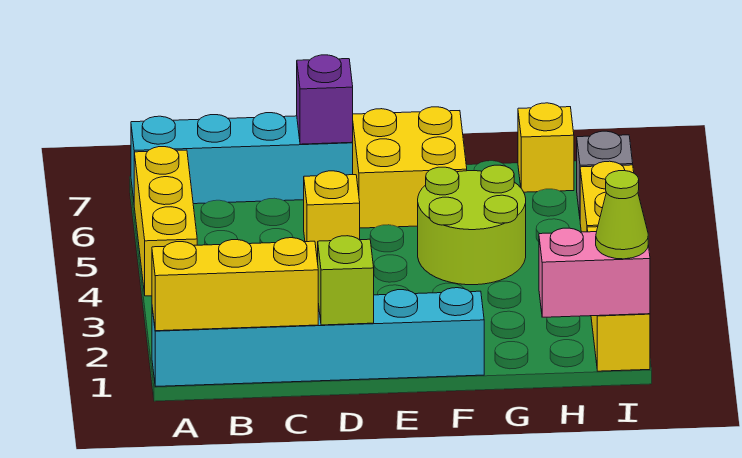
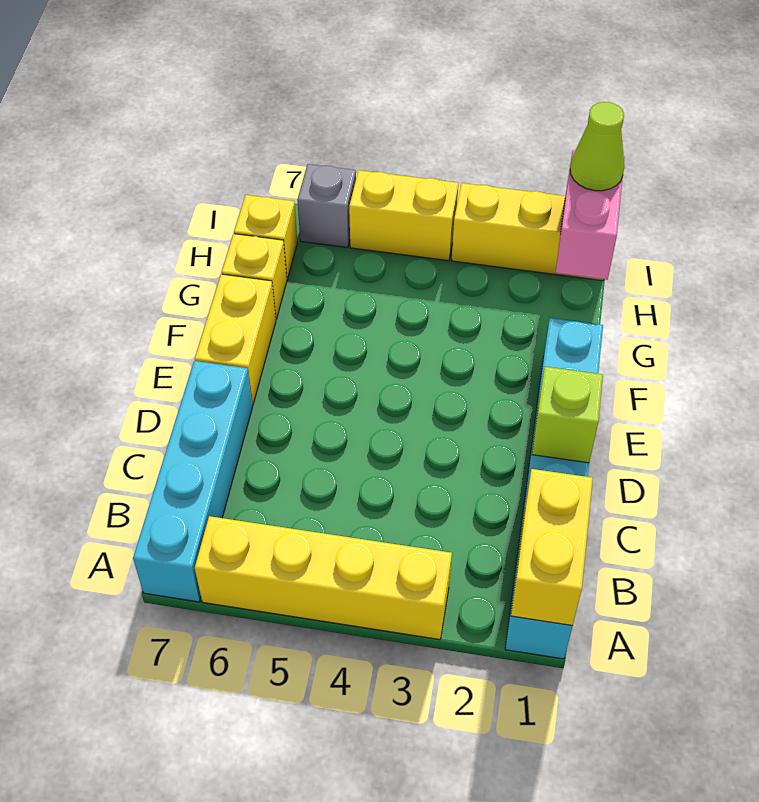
yellow brick A1:C1 level 2 -> yellow brick A1:B1 level 2
yellow brick A4:A6 level 1 -> yellow brick A3:A6 level 1
yellow brick D5 level 1 -> yellow brick G7 level 1
purple brick D7 level 2 -> none
yellow brick E6:F7 level 1 -> yellow brick E7:F7 level 1
lime round brick F4:G5 level 1 -> none

